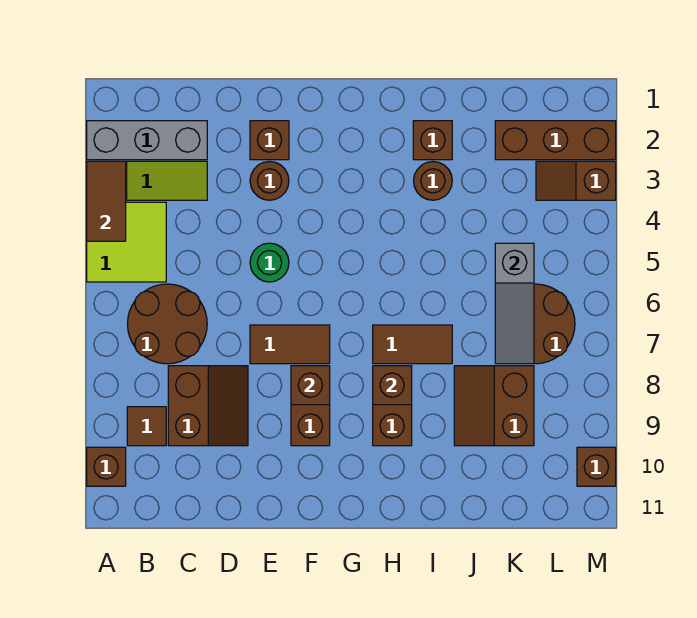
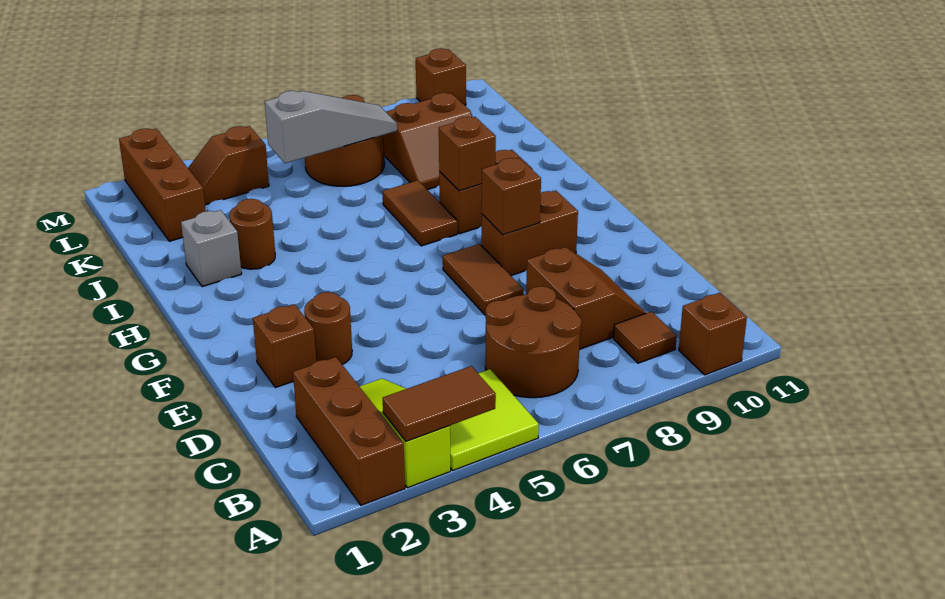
grey brick A2:C2 level 1 -> brown brick A2:C2 level 1
brown slope C8:D9 level 1 top C -> brown slope C8:D9 level 1 top 8
green round brick E5 level 1 -> none
brown brick I2 level 1 -> grey brick I2 level 1
brown slope L3:M3 level 1 top M -> brown slope L3:L4 level 1 top 4

